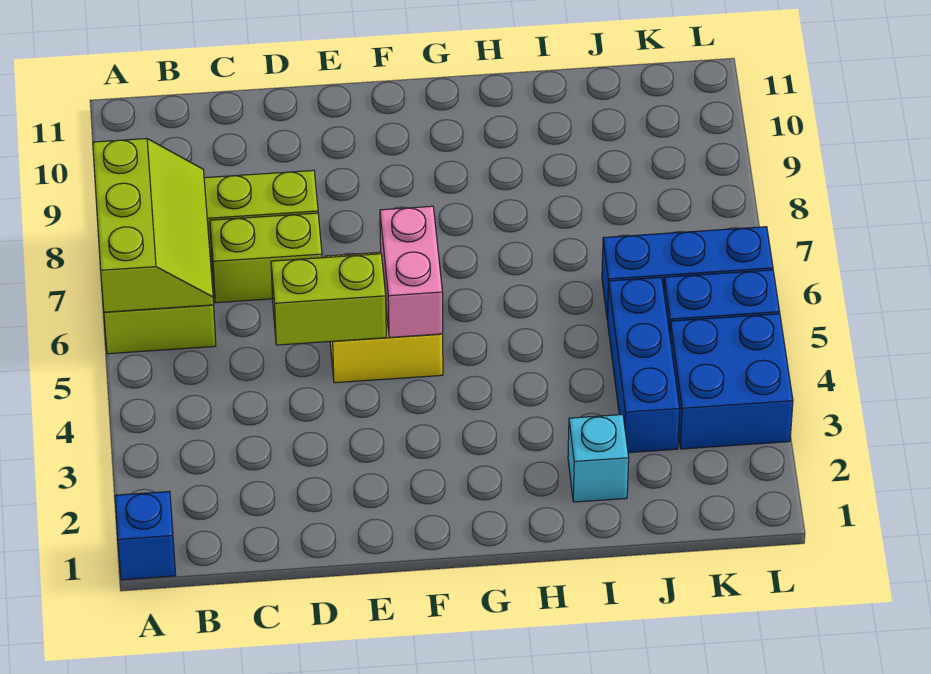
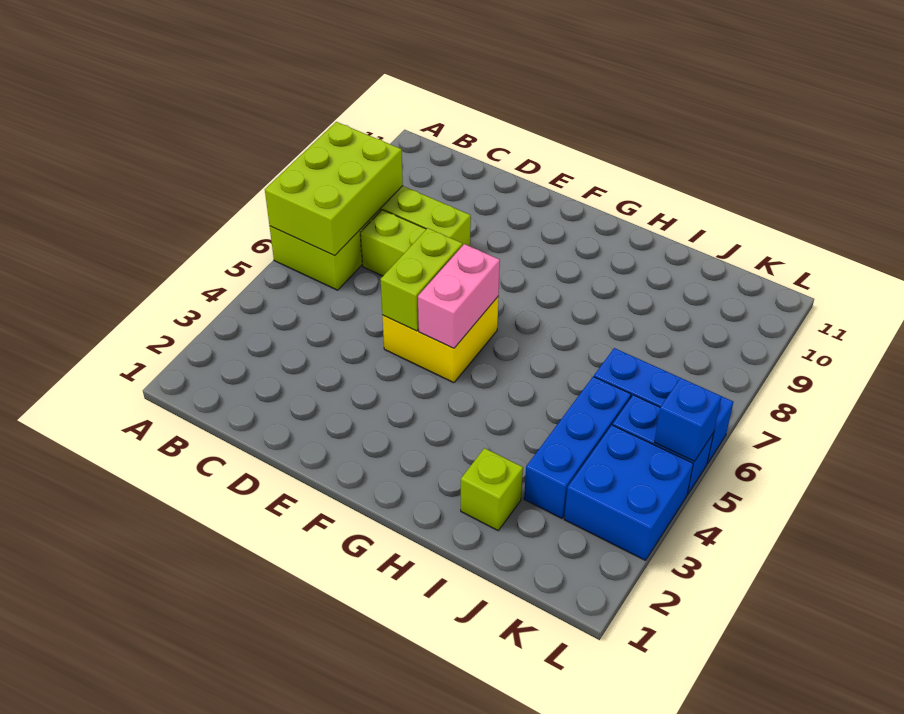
blue brick A1 level 1 -> blue brick L5 level 2
lime slope A6:B8 level 2 top A -> lime brick A6:B8 level 2
lime brick D5:E5 level 2 -> lime brick E5:E6 level 2
cyan brick I2 level 1 -> lime brick I2 level 1

